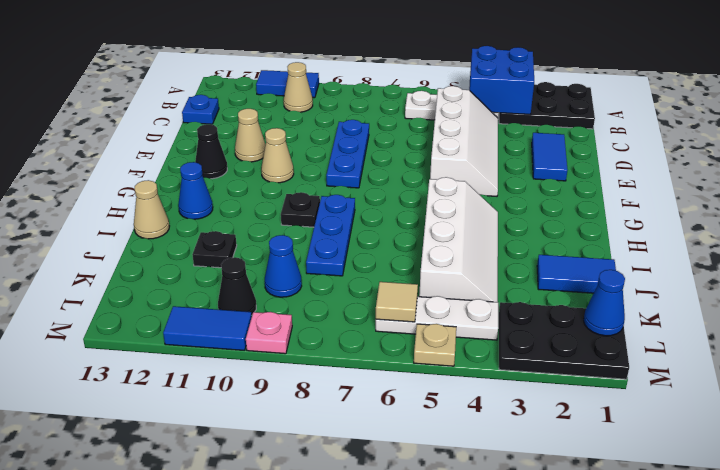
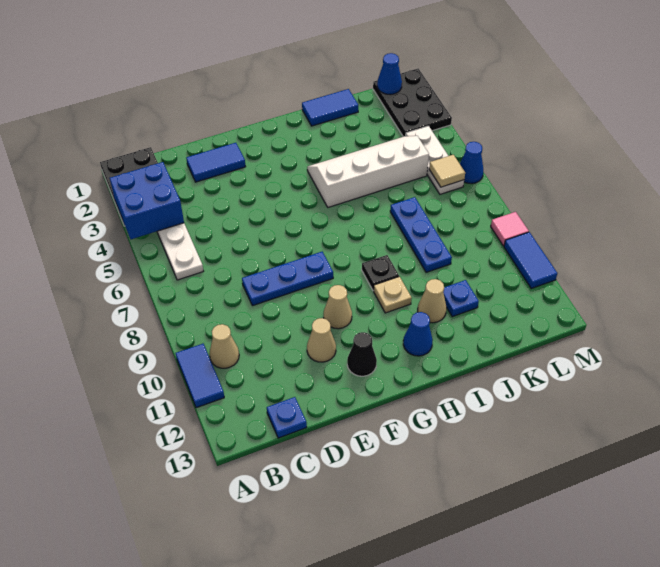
white slope C4:F5 level 1 top 5 -> none
blue plate H8:J8 level 1 -> blue plate J7:J9 level 1
tan cone I13 level 1 -> tan cone I11 level 1
blue tile J1:J2 level 1 -> blue tile I1:J1 level 1
black plate J11 level 1 -> blue plate J11 level 1
blue cone K9 level 1 -> blue cone M6 level 1
black cone L10 level 1 -> none
tan plate M5 level 1 -> tan plate H10 level 1
pink plate M9 level 1 -> pink tile M9 level 1

